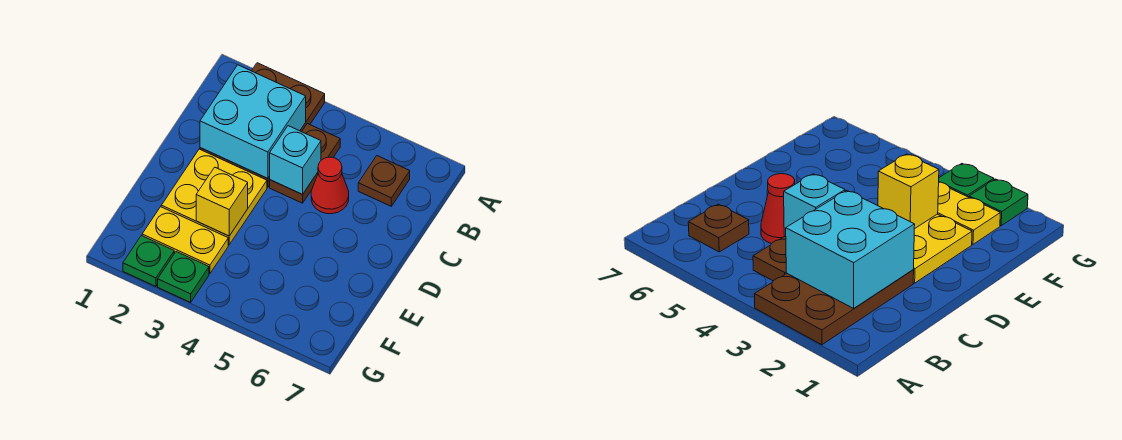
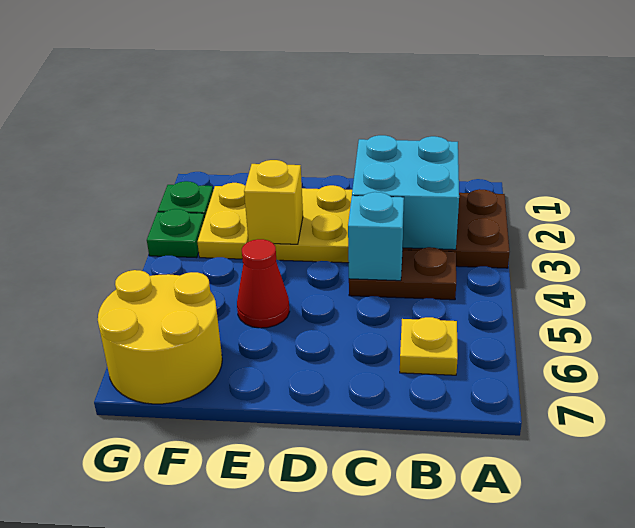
brown plate B6 level 1 -> yellow plate B6 level 1
red cone C5 level 1 -> red cone E5 level 1
none -> yellow round brick F6:G7 level 1

